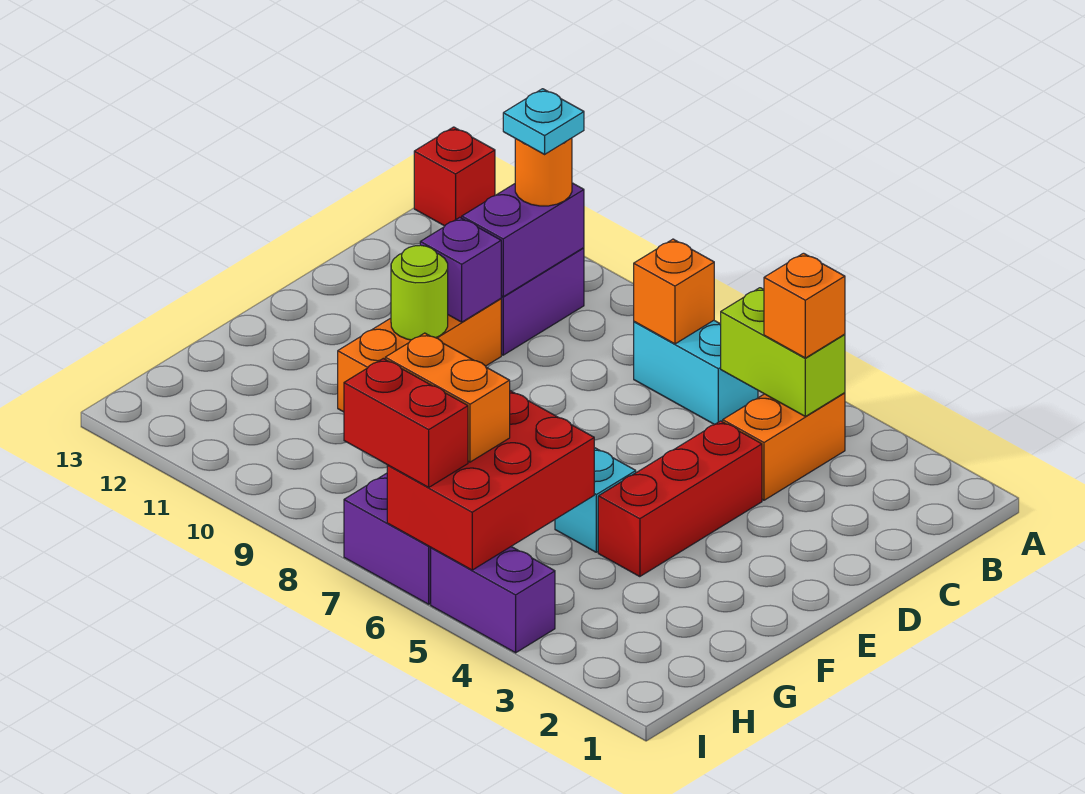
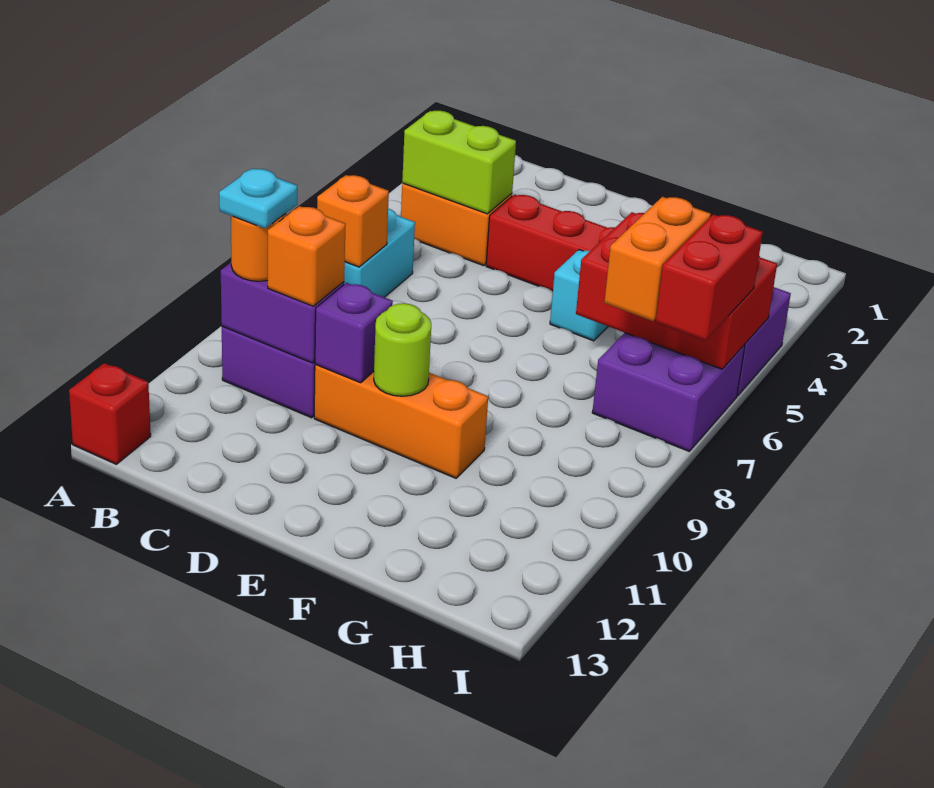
lime brick B4:B5 level 2 -> lime brick B4:C4 level 2
orange brick B4 level 3 -> orange brick C10 level 3

